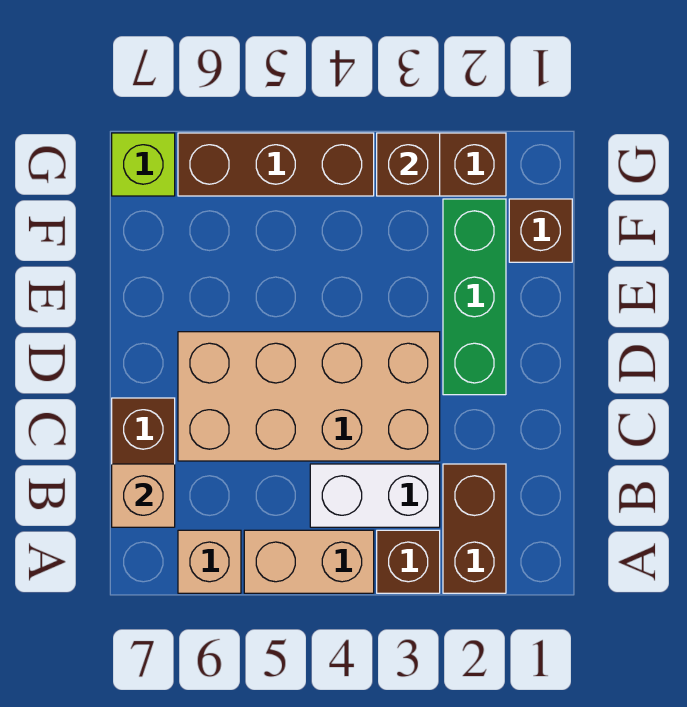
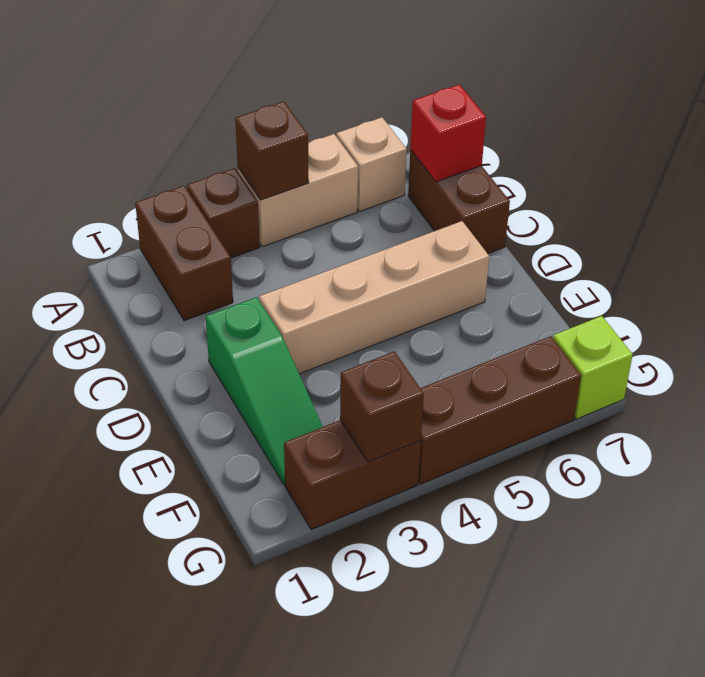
white brick B3:B4 level 1 -> none
tan brick B7 level 2 -> red brick B7 level 2
tan brick C3:D6 level 1 -> tan brick D3:D6 level 1
green brick D2:F2 level 1 -> green slope D2:F2 level 1 top D
brown brick F1 level 1 -> brown brick A4 level 2

